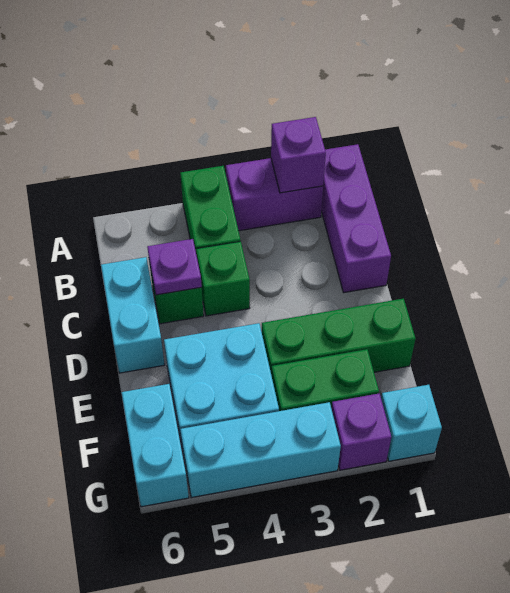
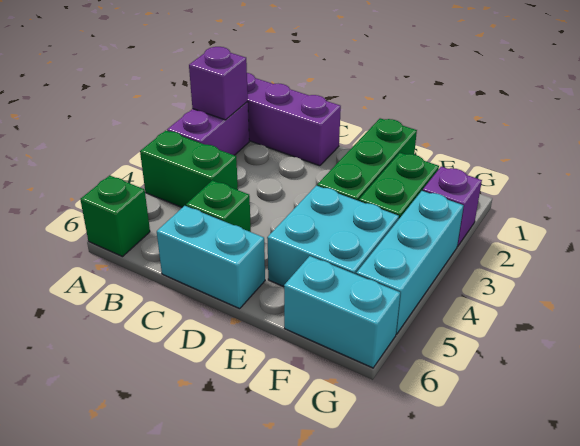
green brick C4 level 1 -> green brick A6 level 1
purple plate C5 level 2 -> none
cyan brick G1 level 1 -> none

